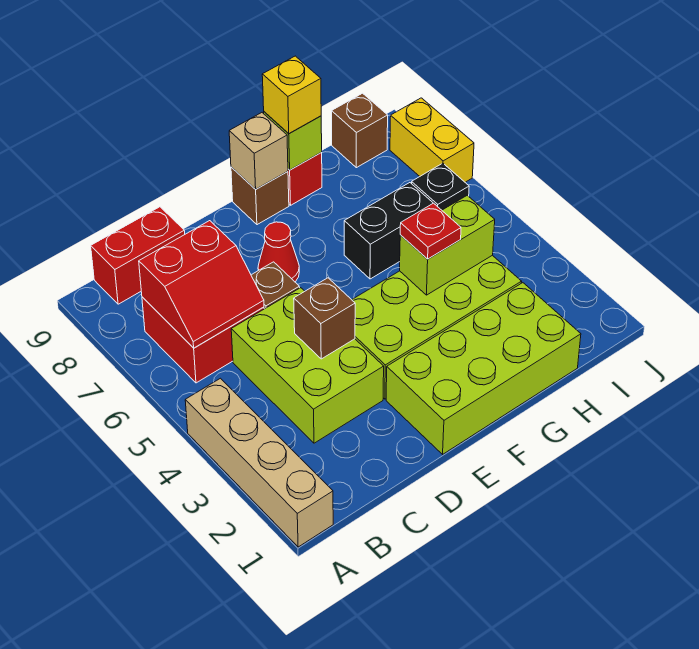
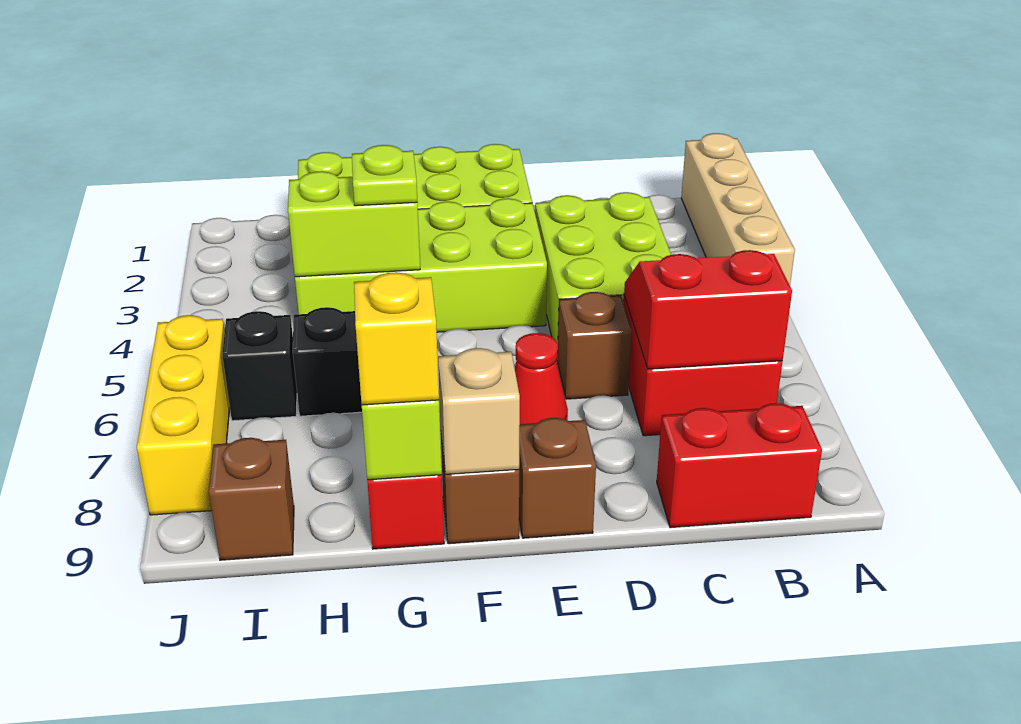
brown brick D4 level 2 -> brown brick E9 level 1
red plate G4 level 3 -> lime plate G4 level 3
yellow brick J7:J8 level 1 -> yellow brick J6:J8 level 1

